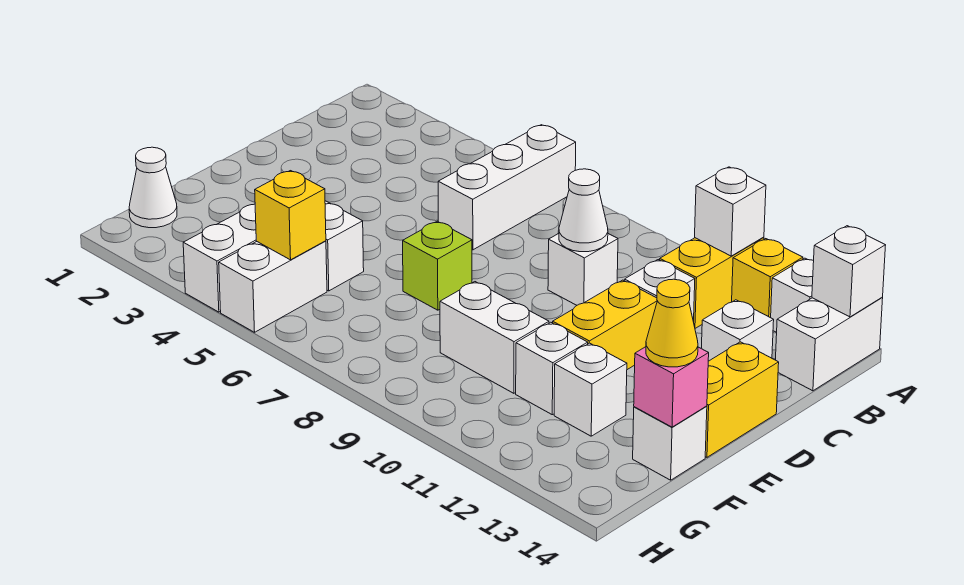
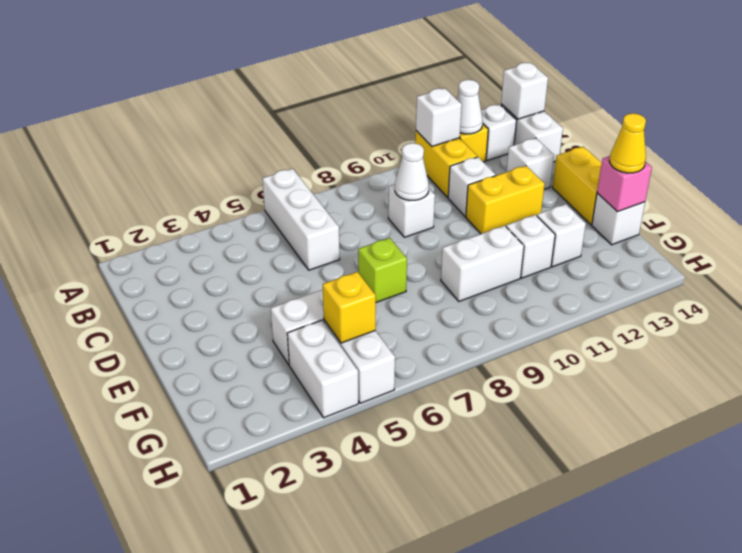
yellow brick D11:E11 level 1 -> yellow brick D11:D12 level 1
white cone G1 level 1 -> white cone A12 level 2

